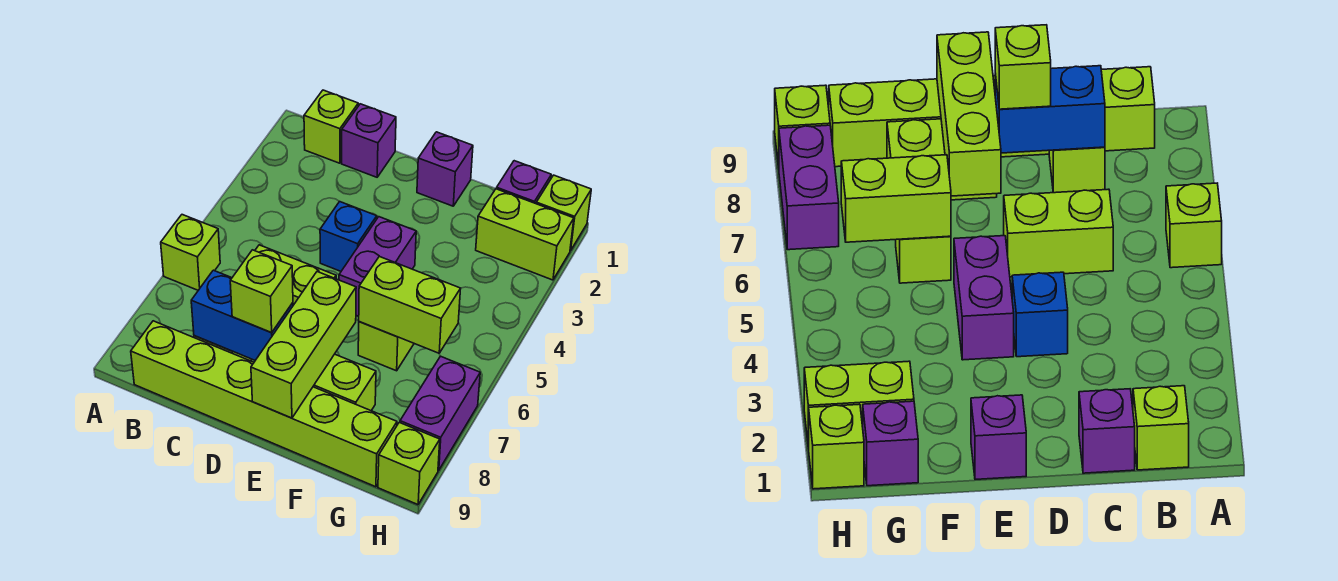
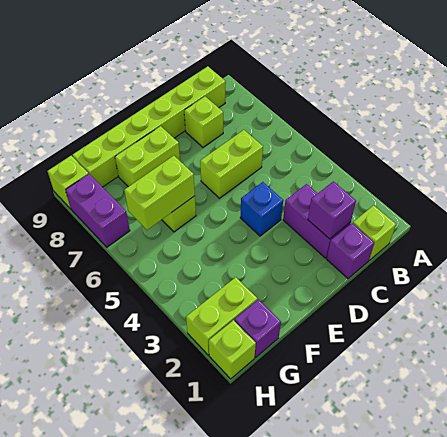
lime brick A6 level 1 -> none
blue brick C8:D8 level 2 -> none
lime brick D8 level 3 -> none
purple brick E1 level 1 -> purple brick C2 level 2
purple brick E4:E5 level 1 -> purple brick C2:C3 level 1
lime brick E7:E9 level 2 -> none

